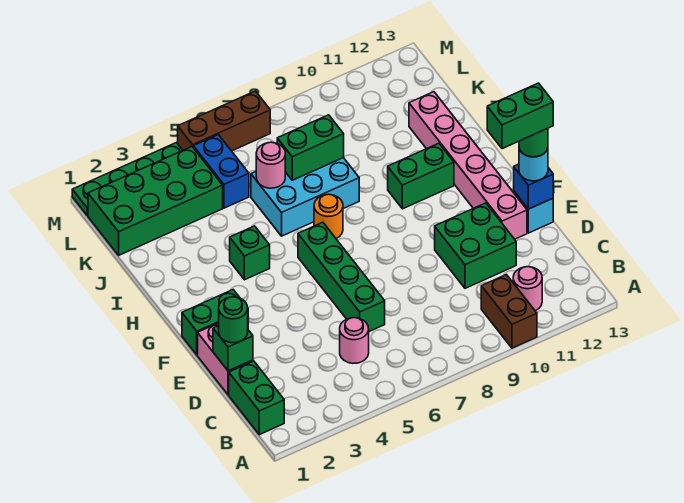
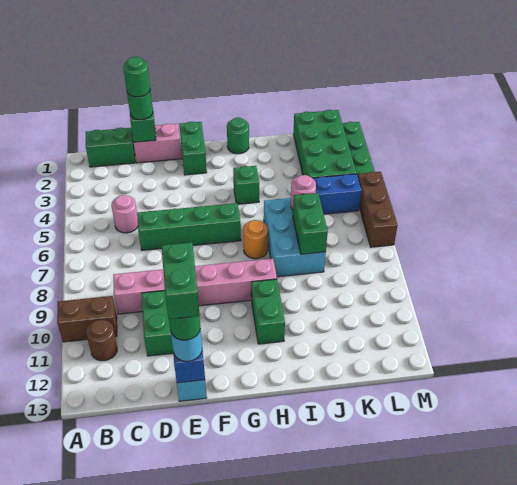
pink round brick B11 level 1 -> brown round brick B11 level 1
none -> green round brick D1 level 4
pink brick E12:J12 level 1 -> pink brick C9:H9 level 1
none -> green round brick H1 level 1

